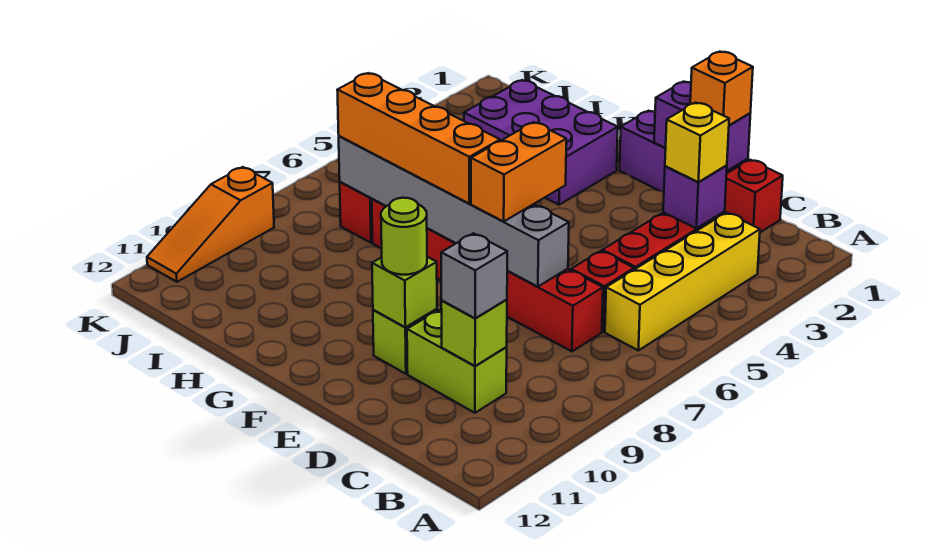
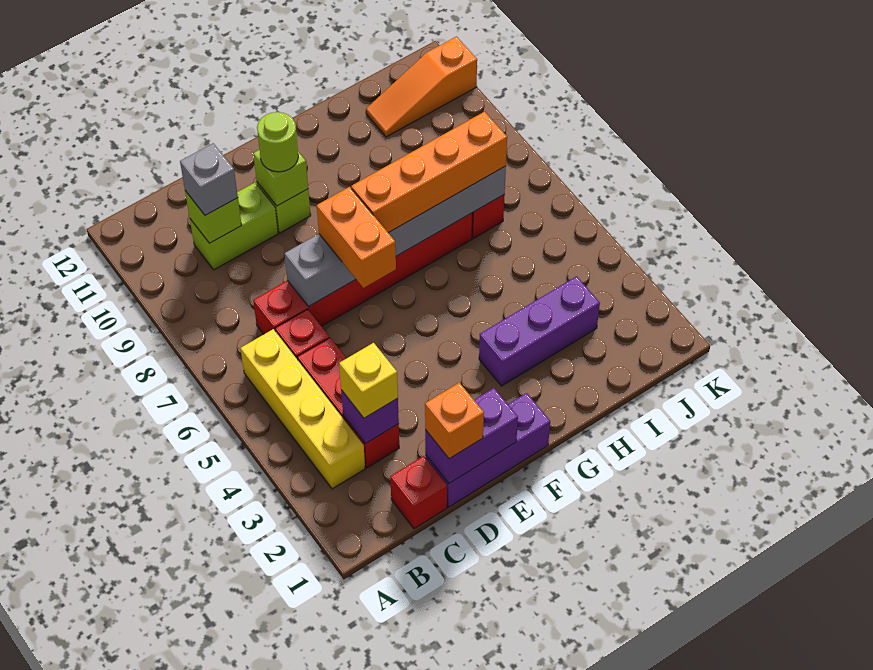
purple brick G2:I3 level 1 -> purple brick G3:I3 level 1
orange slope K9:K11 level 1 top 9 -> orange slope I11:K11 level 1 top K

